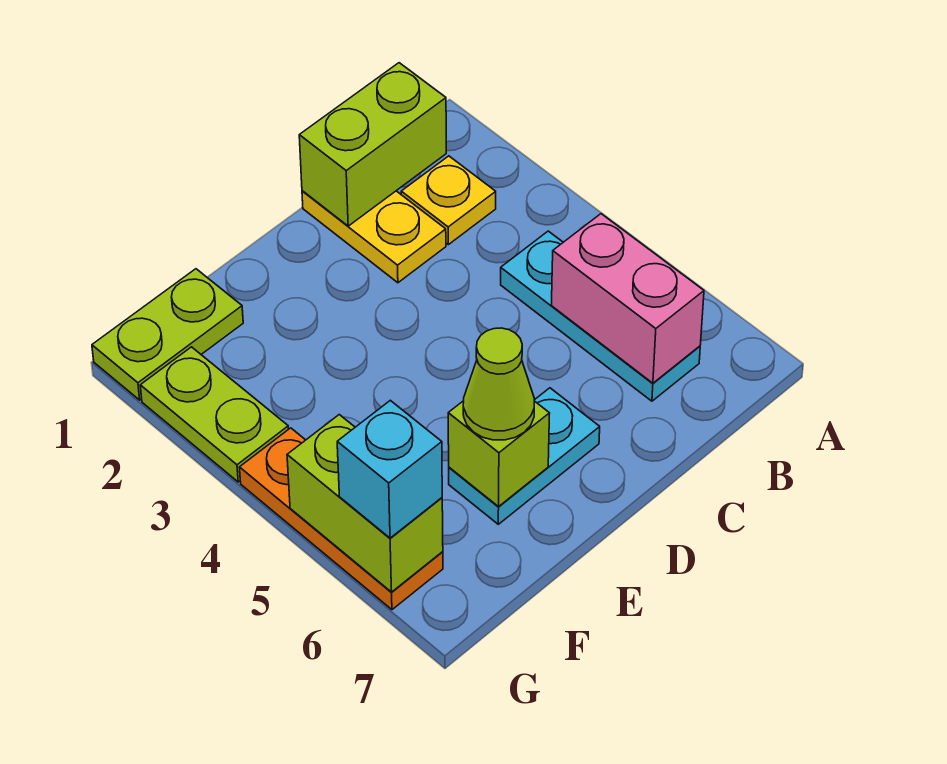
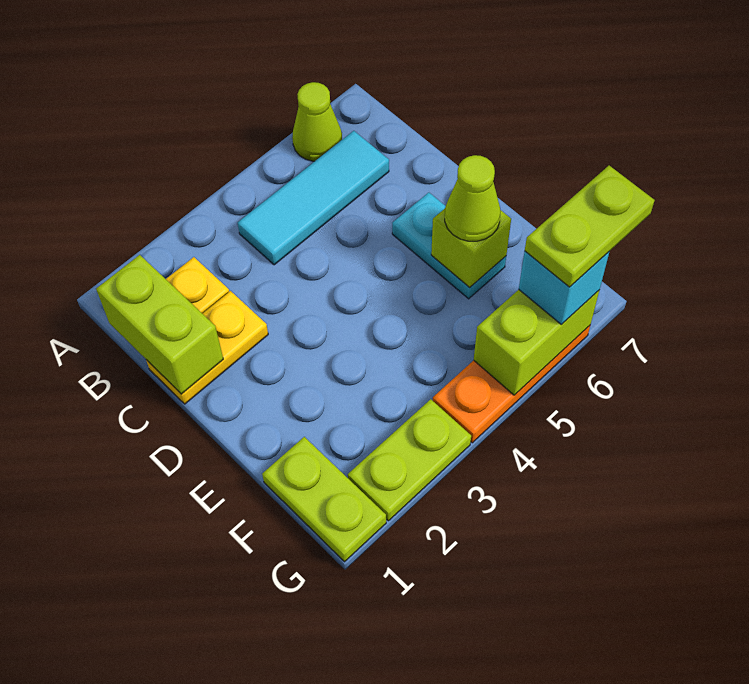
none -> lime cone A6 level 1
cyan plate B4:B6 level 1 -> cyan tile B4:B6 level 1
pink brick B5:B6 level 2 -> none
none -> lime plate G6:G7 level 4

